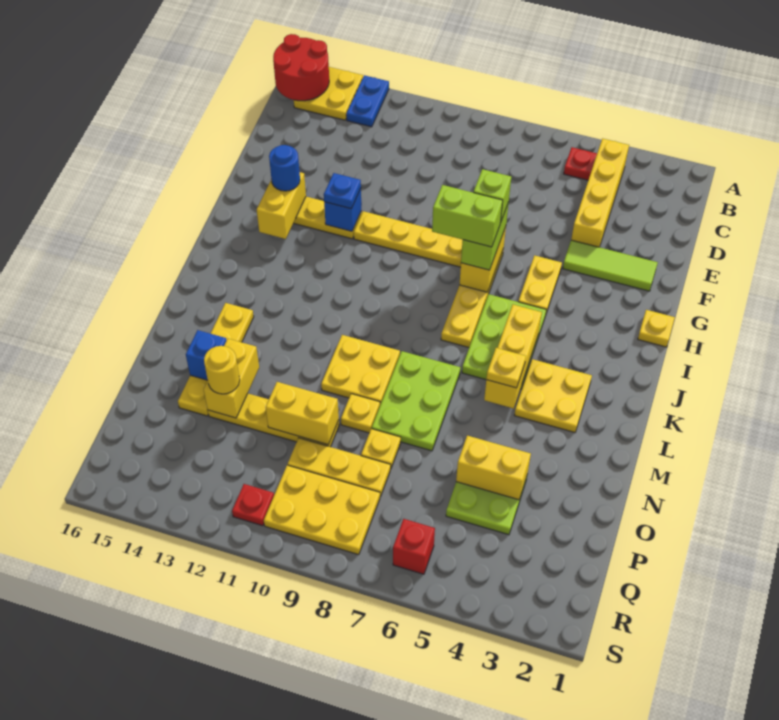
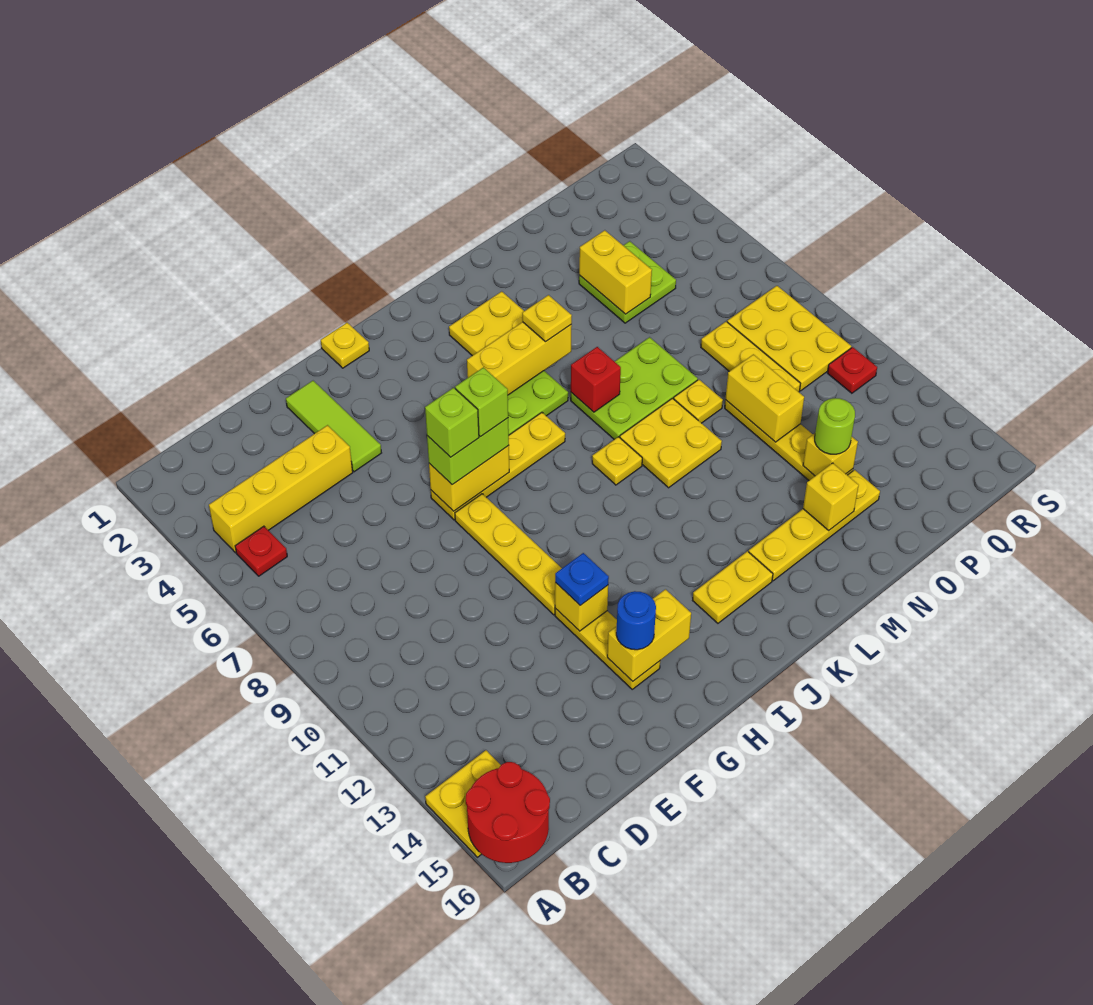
blue plate A13:B13 level 1 -> none
yellow plate G5:H5 level 1 -> yellow plate J14:K14 level 1
blue brick G12 level 2 -> yellow brick G12 level 2
lime brick H7:H8 level 4 -> lime brick H7 level 4
yellow brick N13:O13 level 2 -> yellow brick O13 level 2
blue brick N14 level 2 -> yellow brick N14 level 2
yellow plate O8 level 1 -> yellow plate K9 level 1
yellow round brick O13 level 3 -> lime round brick O13 level 3
red brick R6 level 1 -> red brick L7 level 2

